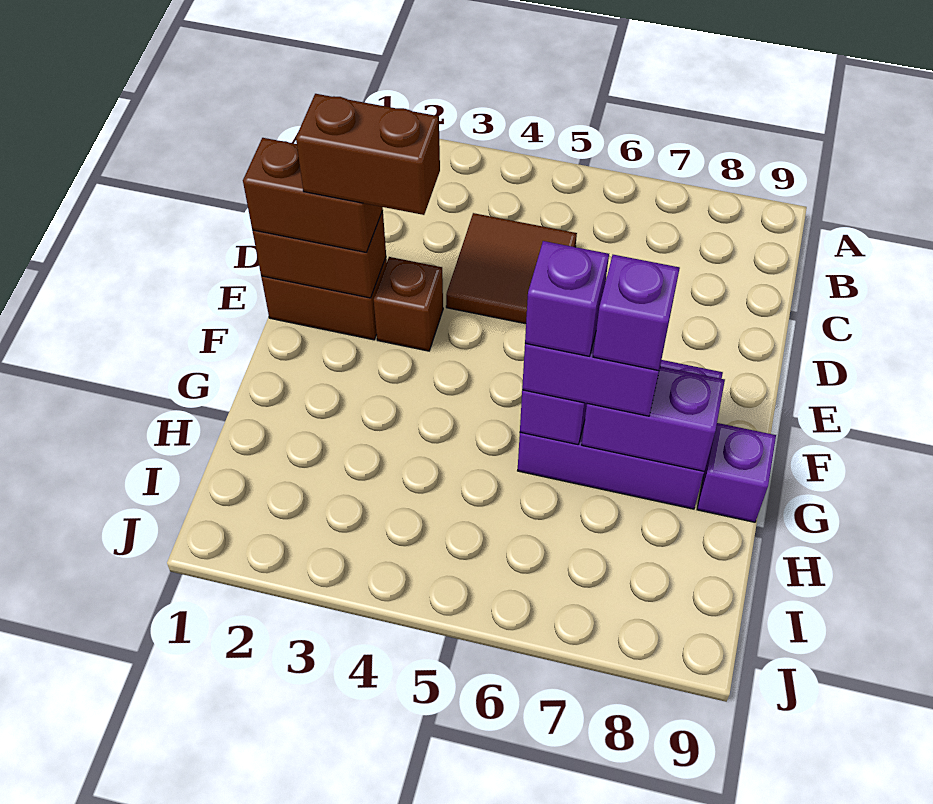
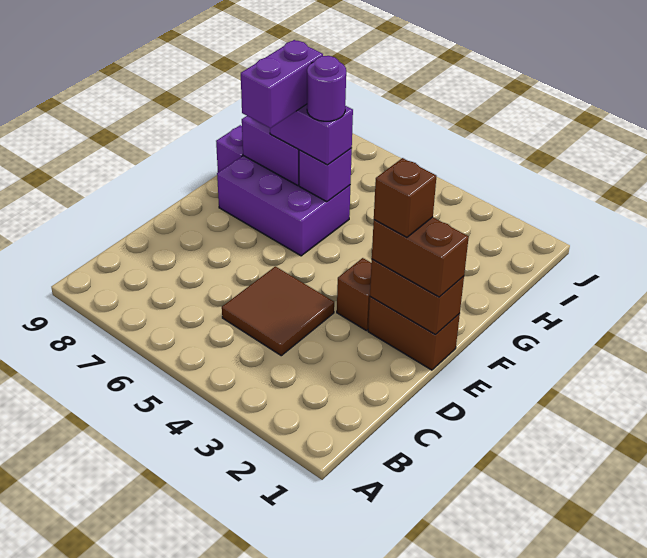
brown brick E2:E3 level 4 -> brown brick E2 level 4
purple brick G6 level 4 -> purple round brick G6 level 4
purple brick G7 level 4 -> purple brick F7:G7 level 4

